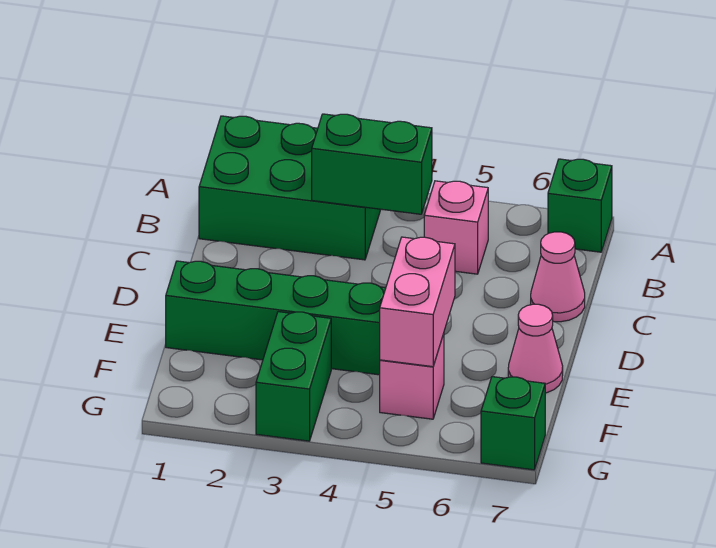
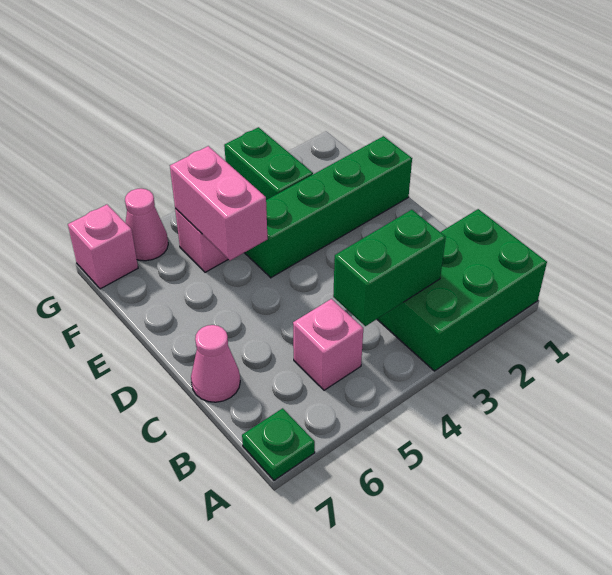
green brick A7 level 1 -> green plate A7 level 1
pink cone E7 level 1 -> pink cone G6 level 1
green brick G7 level 1 -> pink brick G7 level 1

